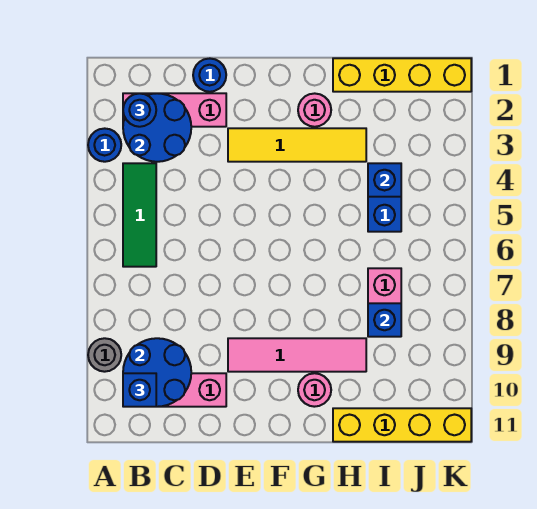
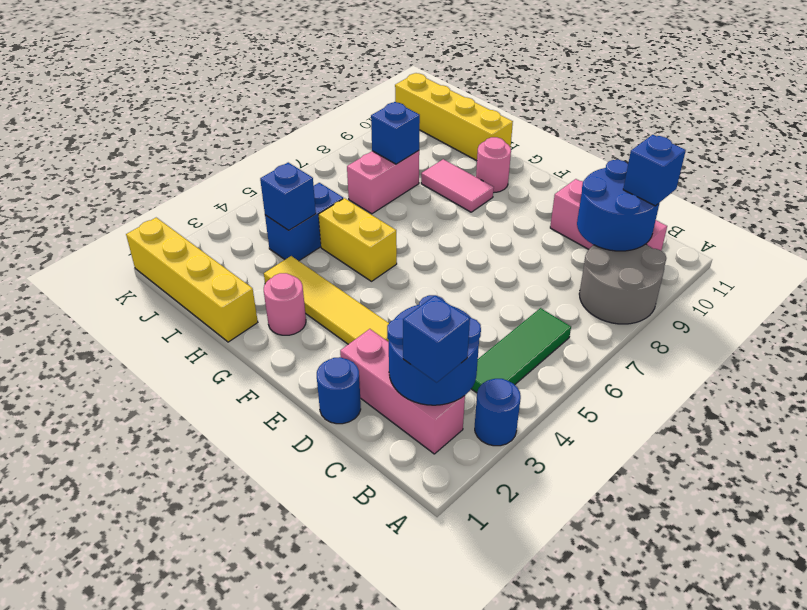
grey round brick A9 level 1 -> grey round brick A8:B9 level 1
blue round brick B2 level 3 -> blue brick B2 level 3
pink tile E9:H9 level 1 -> pink tile G9:H9 level 1
none -> yellow brick G5:H5 level 1

